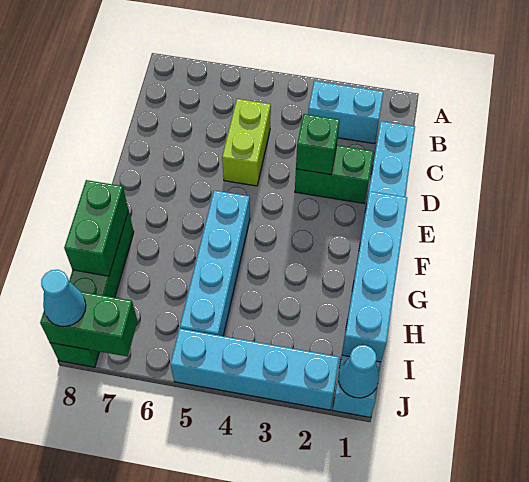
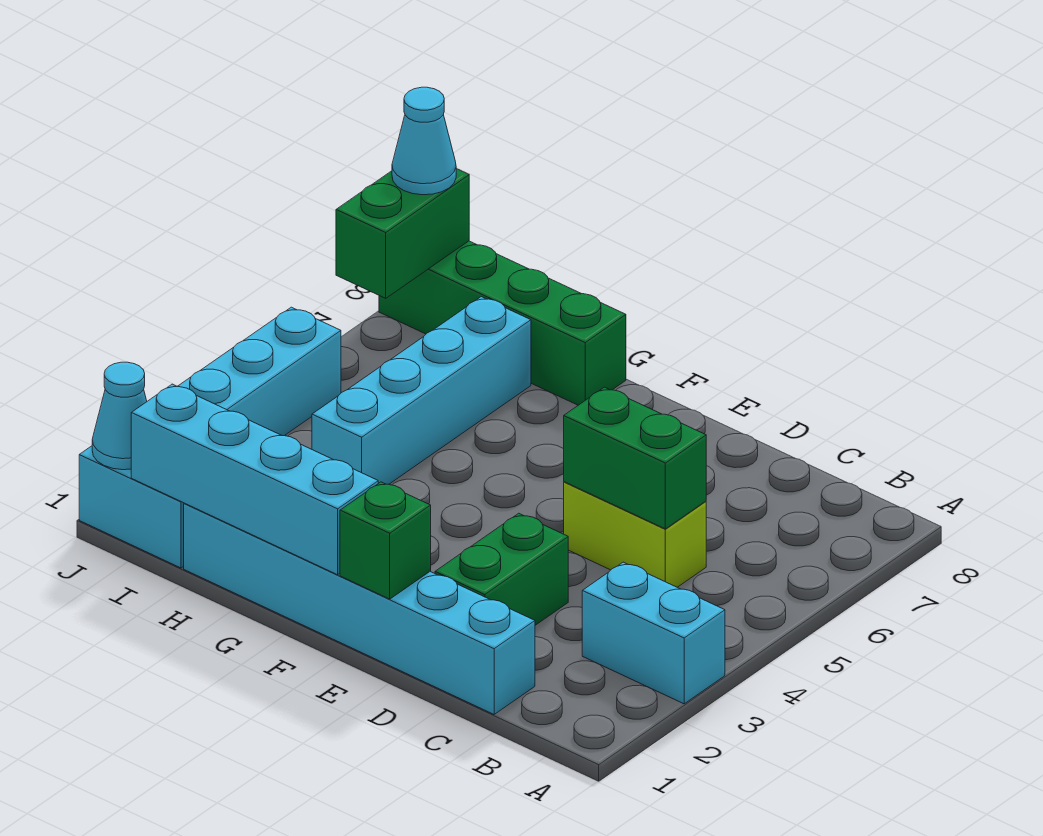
cyan brick B2:B3 level 1 -> cyan brick A3:B3 level 1
green brick D3 level 2 -> green brick E1 level 2
cyan brick F5:I5 level 1 -> cyan brick H4:H7 level 1
green brick G8:H8 level 2 -> green brick C5:D5 level 2

